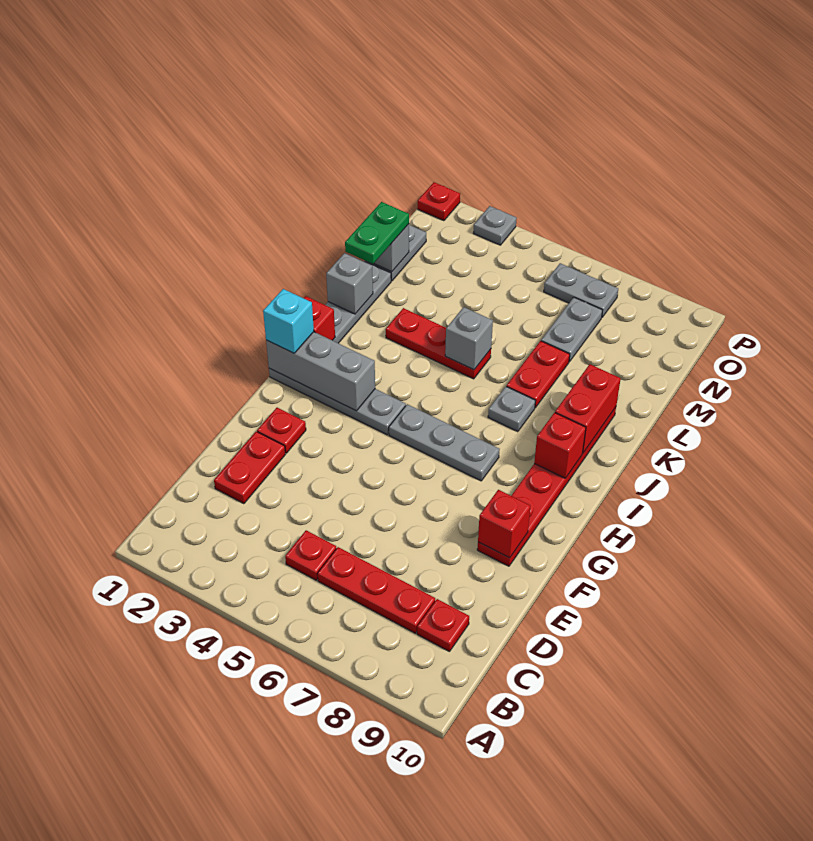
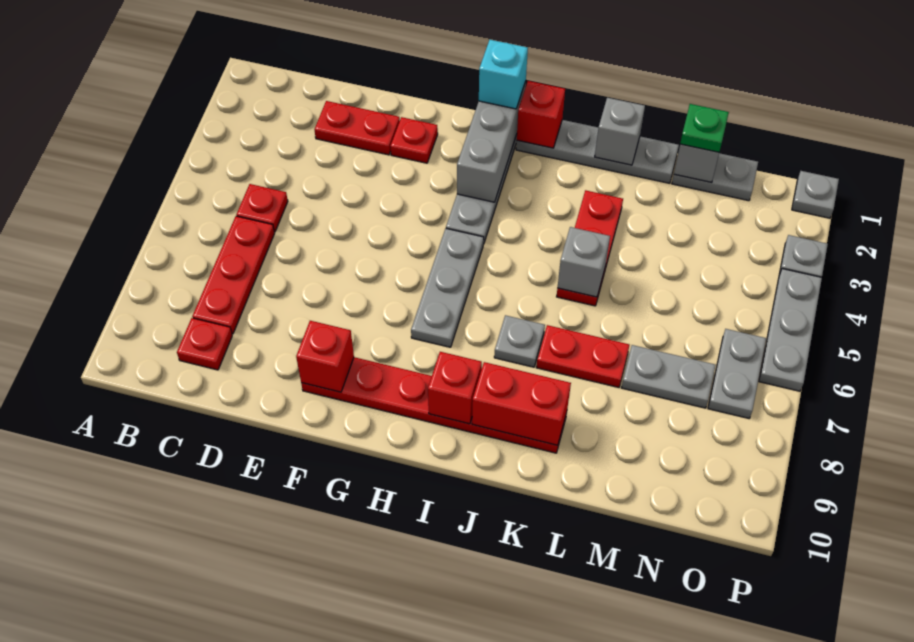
green plate L1:M1 level 3 -> green plate M1 level 3
red plate P1 level 1 -> grey plate P1 level 1
none -> grey plate P4:P6 level 1

